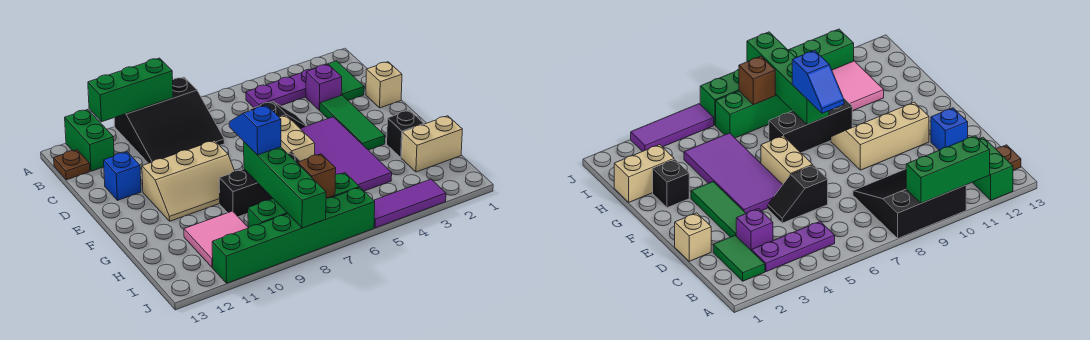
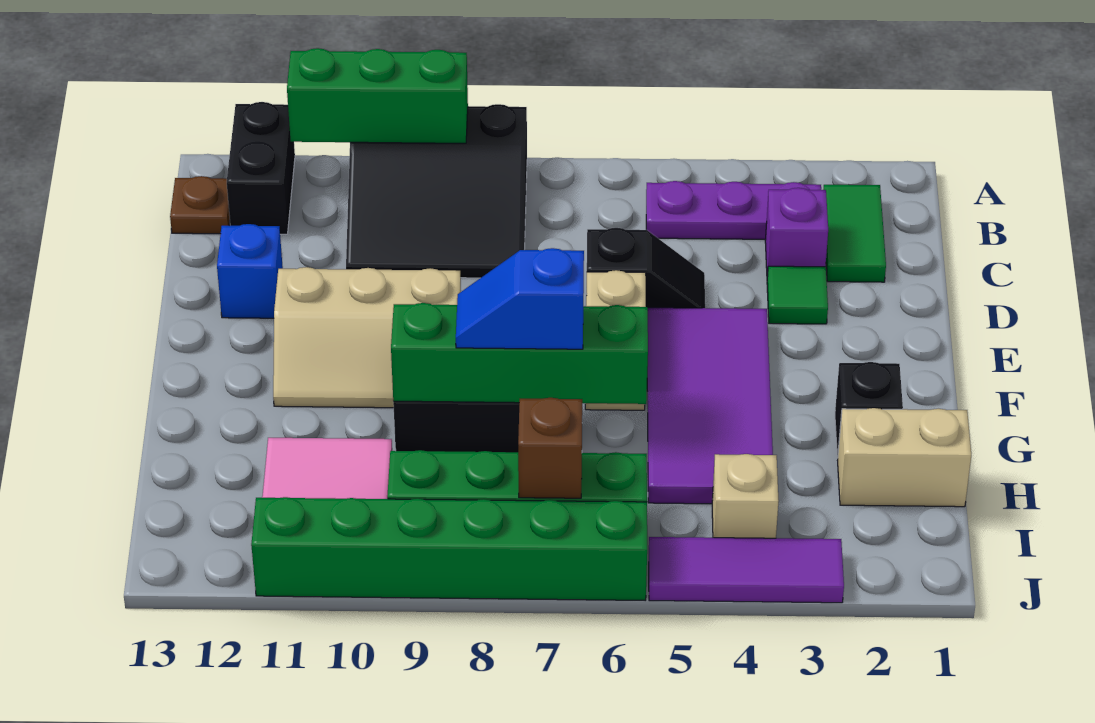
green brick A12:B12 level 1 -> black brick A12:B12 level 1
tan brick D1 level 1 -> tan brick I4 level 1
green tile D3:F3 level 1 -> green tile D3 level 1
blue slope F8:G8 level 3 top G -> blue slope G7:G8 level 3 top 7
green brick G8:J8 level 2 -> green brick G6:G9 level 2

